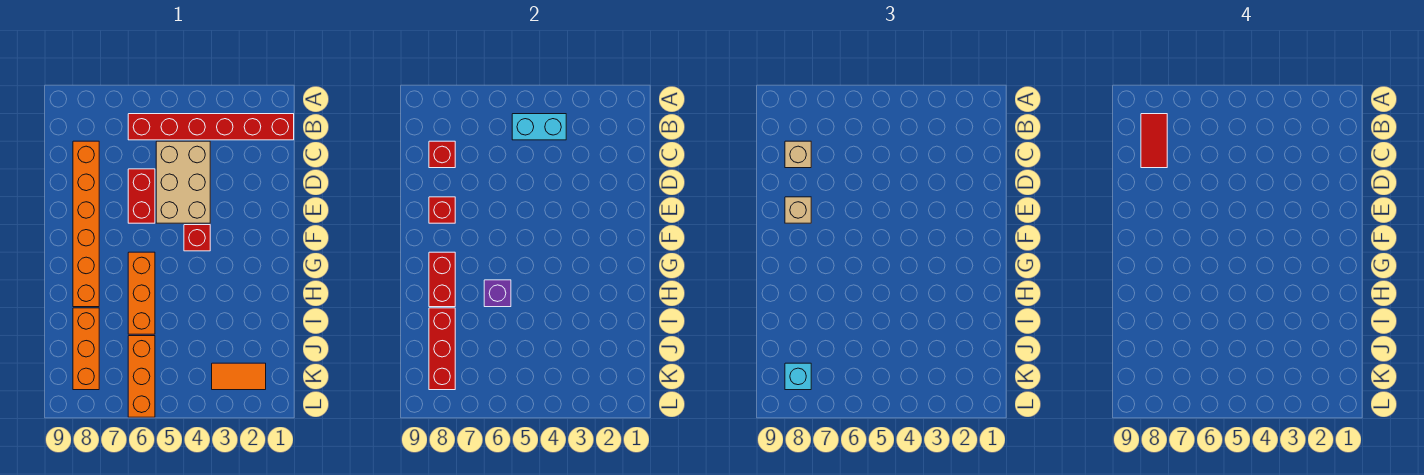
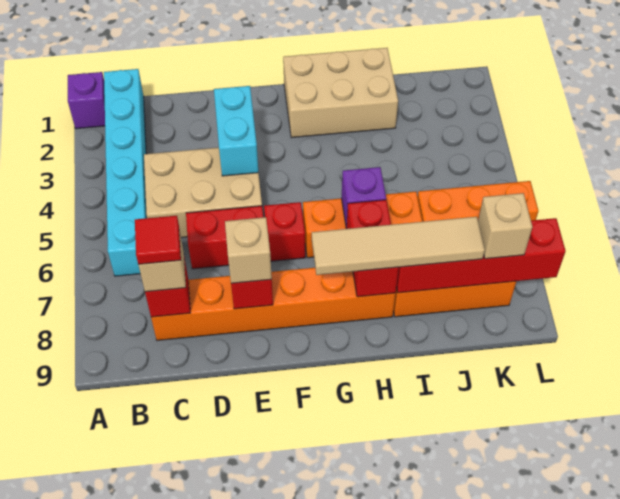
none -> purple brick A1 level 1
red brick B1:B6 level 1 -> cyan brick B1:B6 level 1
cyan brick B4:B5 level 2 -> cyan brick E3:E4 level 2
red tile B8:C8 level 4 -> red tile C8 level 4
red brick F4 level 1 -> red brick F6 level 1
none -> tan brick G1:I2 level 1
red brick G8:H8 level 2 -> red brick H7:H8 level 2
none -> tan tile G8:J8 level 3
red brick I8:K8 level 2 -> red brick I8:L8 level 2
orange tile K2:K3 level 1 -> none
cyan brick K8 level 3 -> tan brick K8 level 3

